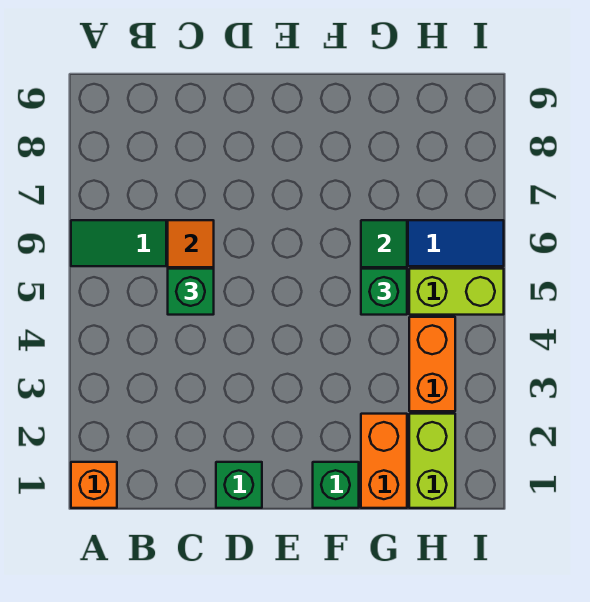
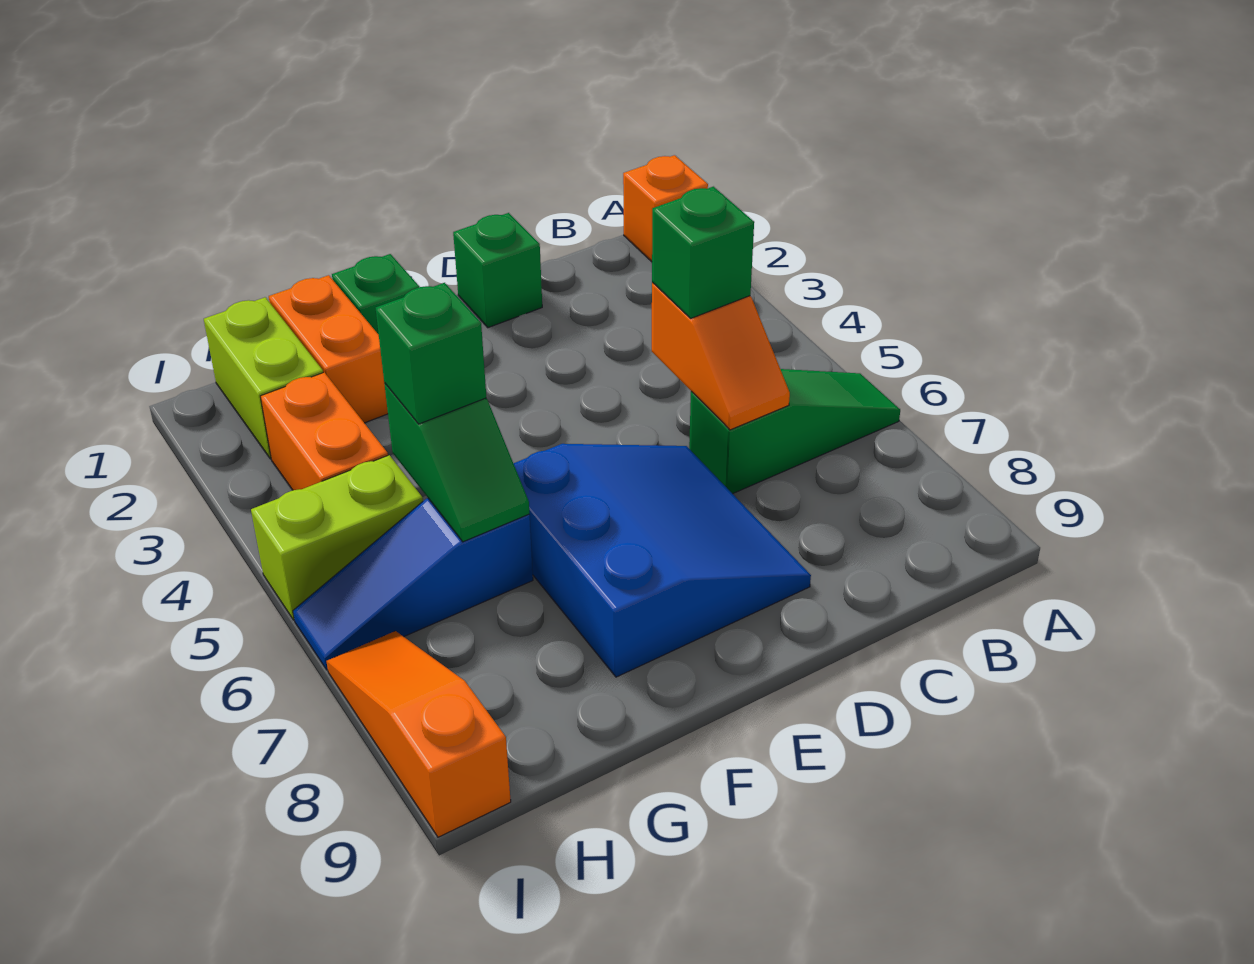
none -> blue slope D6:F8 level 1 top F
none -> orange slope I7:I9 level 1 top 9

